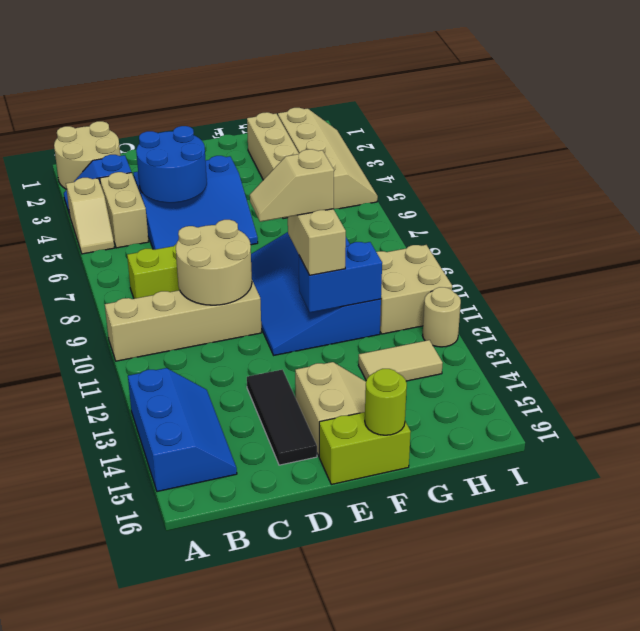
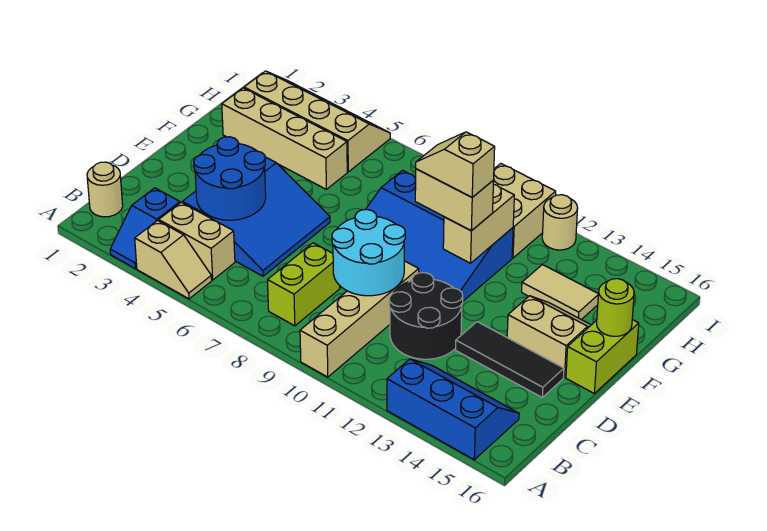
tan round brick A1:B2 level 1 -> tan round brick B1 level 1
tan round brick C9:D10 level 2 -> cyan round brick C9:D10 level 2
none -> black round brick C11:D12 level 1
tan slope E10:F10 level 4 top F -> tan slope F10:F11 level 4 top 11
blue brick F11:G11 level 2 -> tan brick F11:G11 level 2
tan tile G13:H13 level 1 -> tan tile G13:G14 level 1

